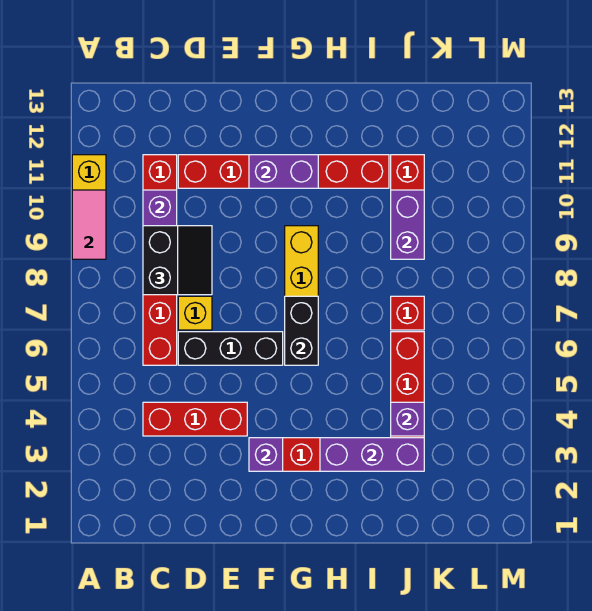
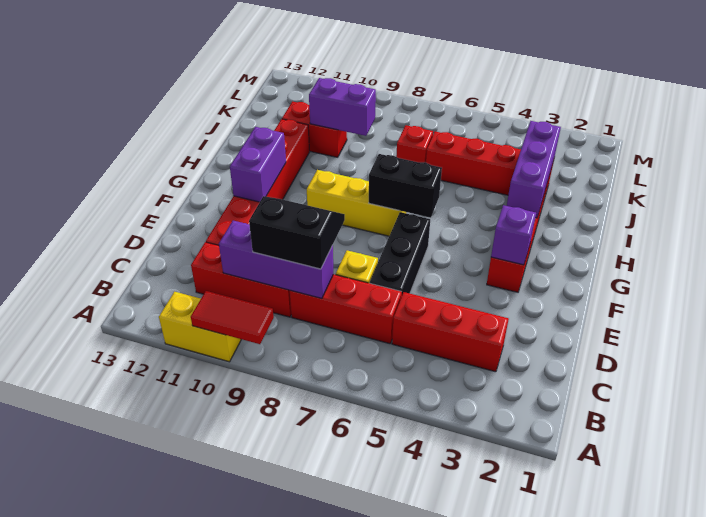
pink tile A9:A10 level 2 -> red tile A9:A10 level 2
red brick C4:E4 level 1 -> red brick C3:C5 level 1
purple brick J4 level 2 -> none

